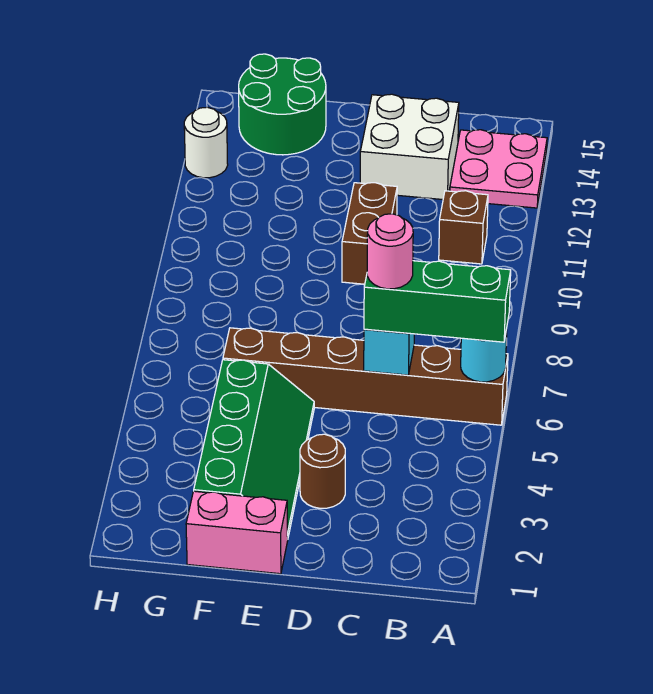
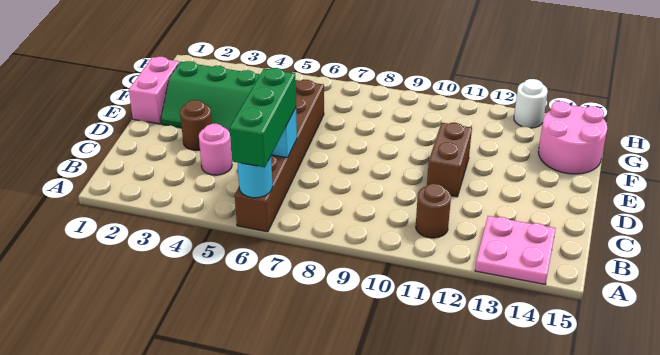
brown brick B11 level 1 -> brown round brick B11 level 1
pink round brick C6 level 4 -> pink round brick C4 level 1
white brick C13:D14 level 1 -> none
brown brick D10:D11 level 1 -> brown brick D11:E11 level 1
green round brick F14:G15 level 1 -> pink round brick F14:G15 level 1

